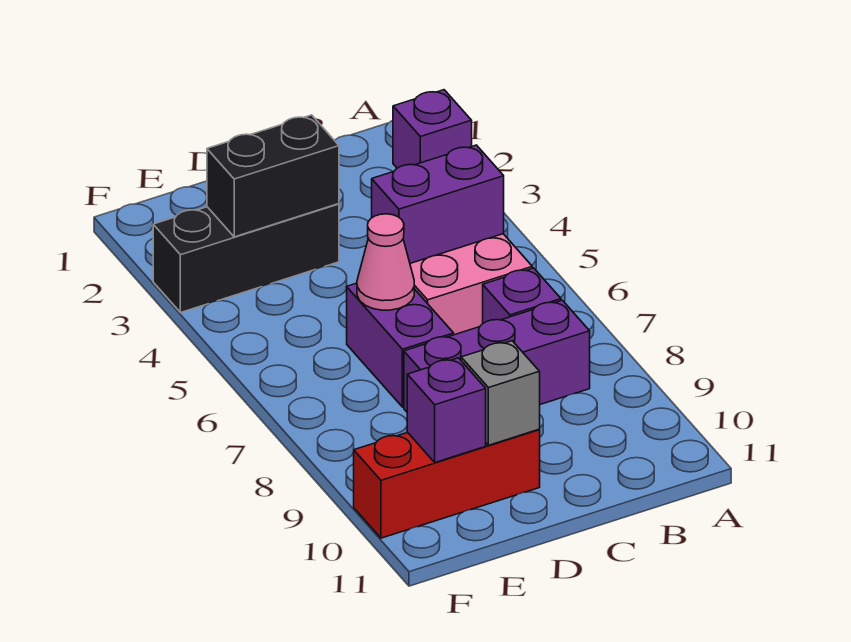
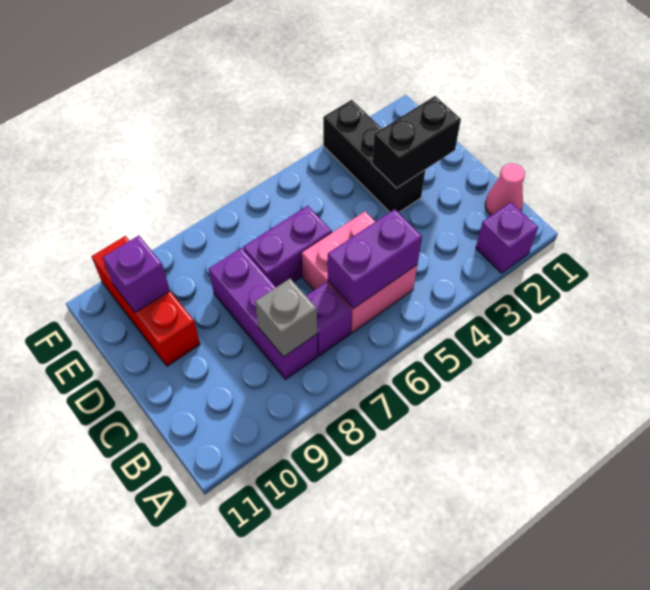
purple brick B5:C5 level 2 -> purple brick B5:B6 level 2
black brick D3:E3 level 2 -> black brick D2:D3 level 2
pink cone D6 level 2 -> pink cone B1 level 1
grey brick D10 level 2 -> grey brick B8 level 2

